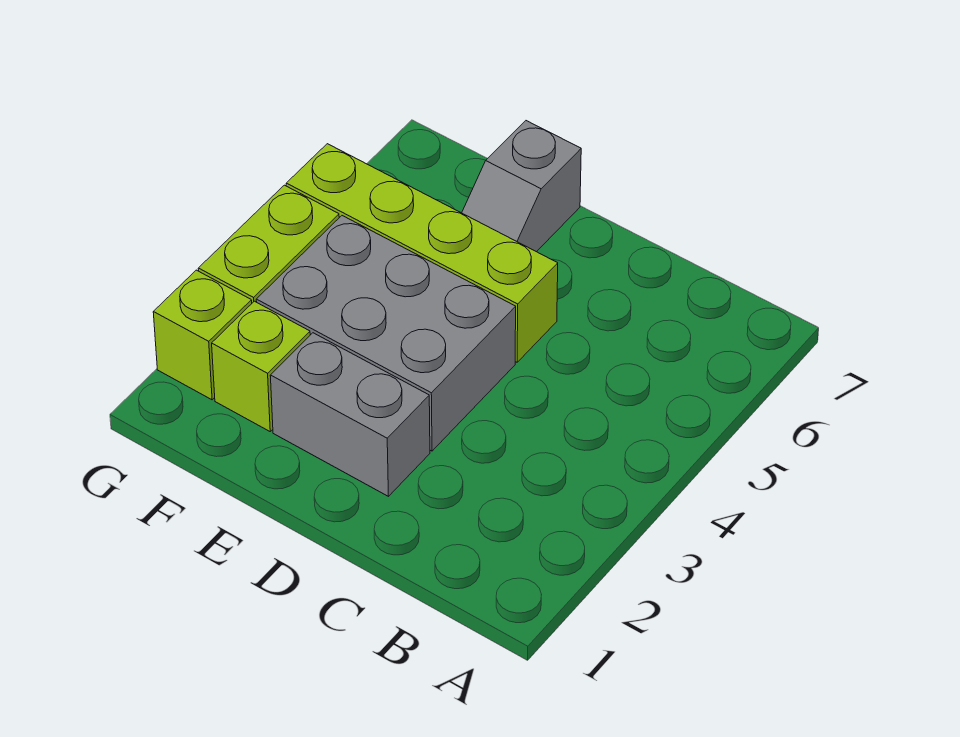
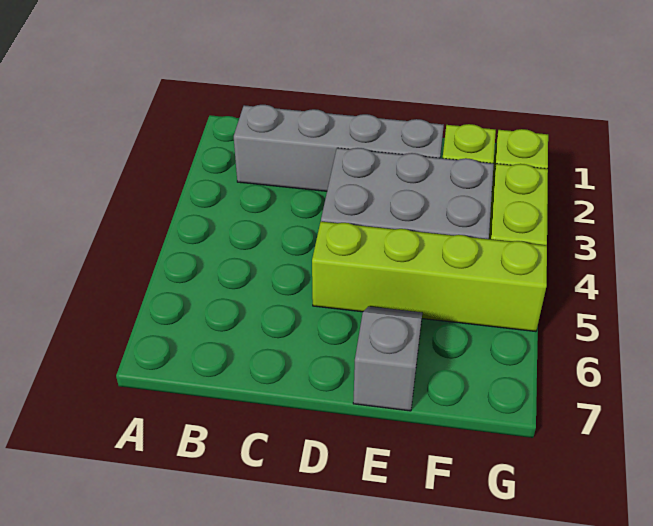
grey brick D2:E2 level 1 -> grey brick B2:E2 level 1

